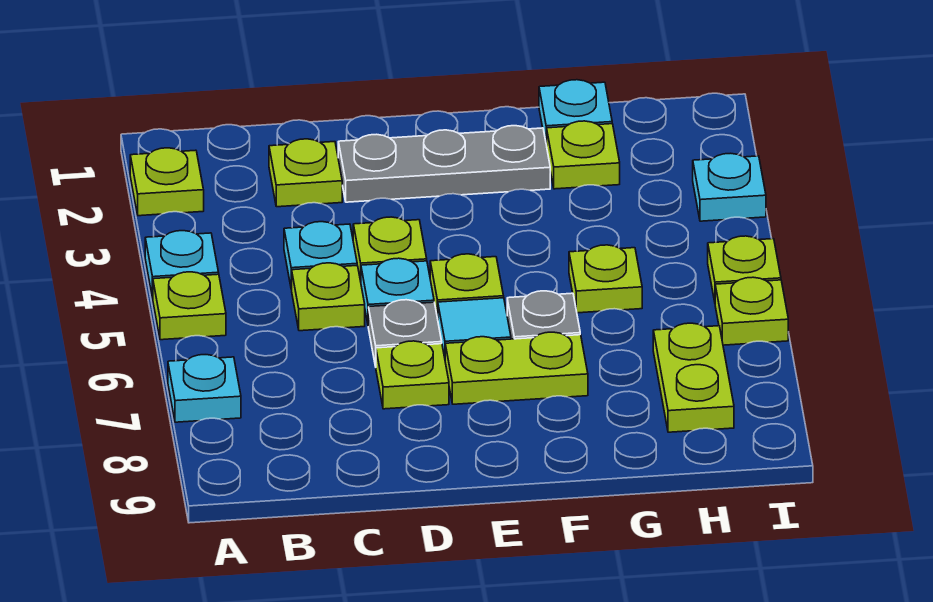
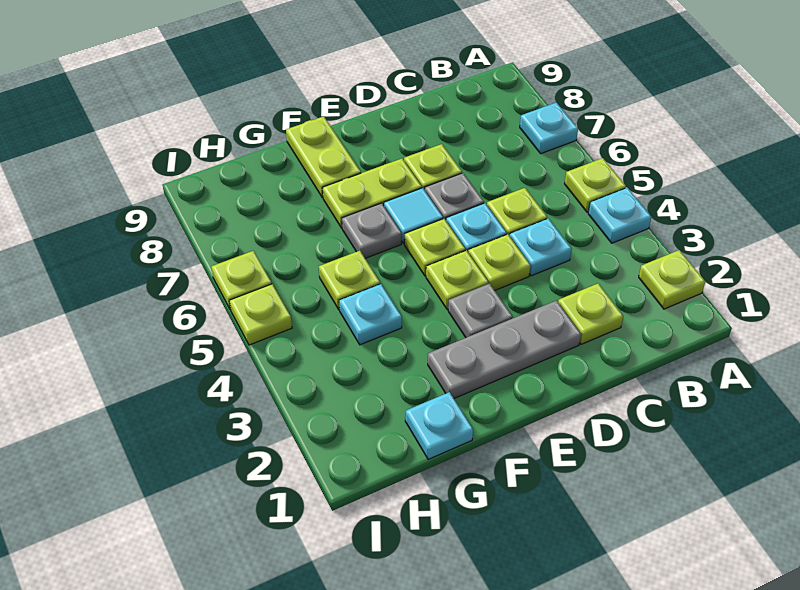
none -> grey plate E3 level 1
lime plate G2 level 1 -> lime plate E4 level 1
lime plate H7:H8 level 1 -> lime plate F8:F9 level 1
cyan plate I3 level 1 -> cyan plate G4 level 1

